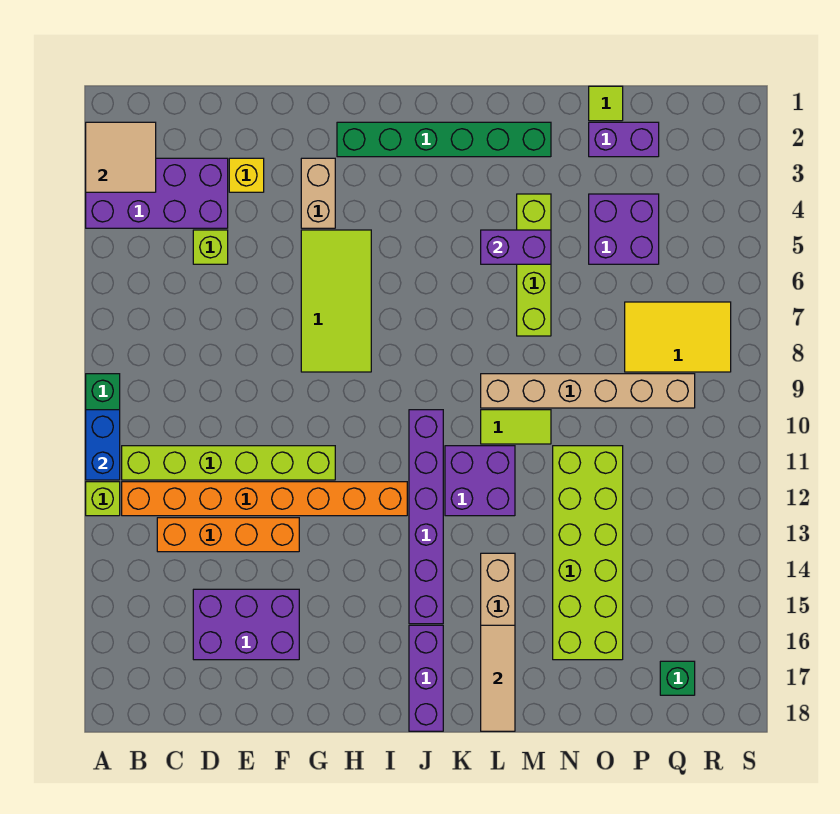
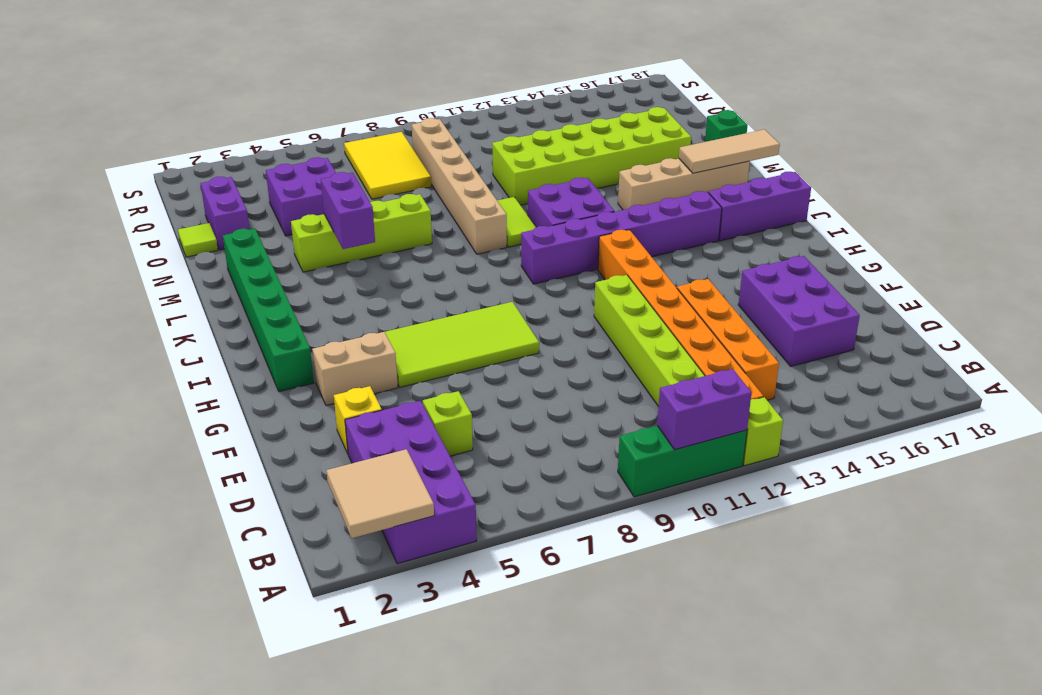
blue brick A10:A11 level 2 -> purple brick A10:A11 level 2
green brick Q17 level 1 -> green brick N18 level 1

